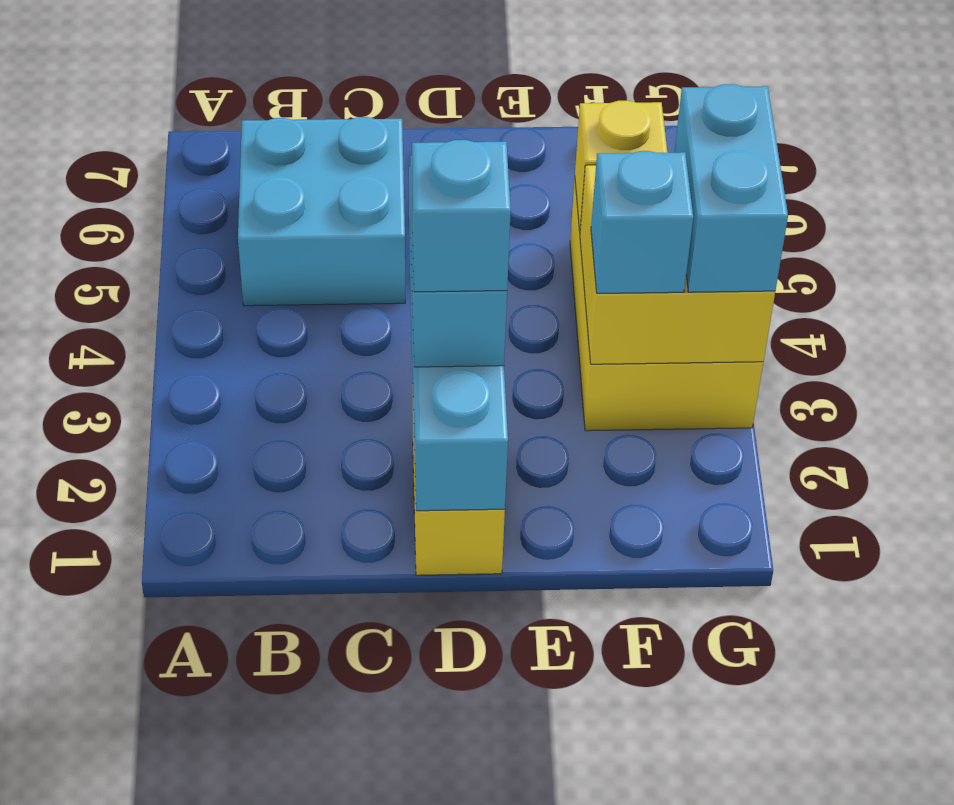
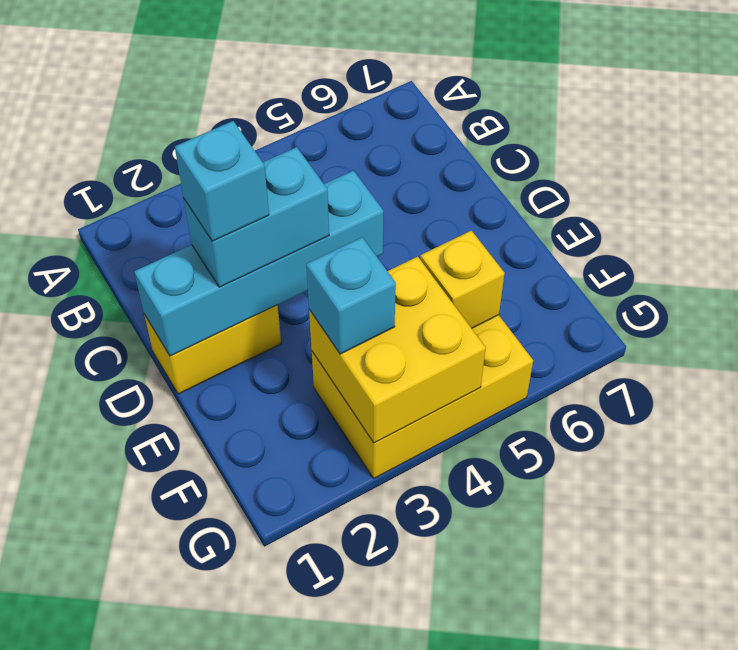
cyan brick B5:C6 level 1 -> none
cyan brick G3:G4 level 3 -> none

